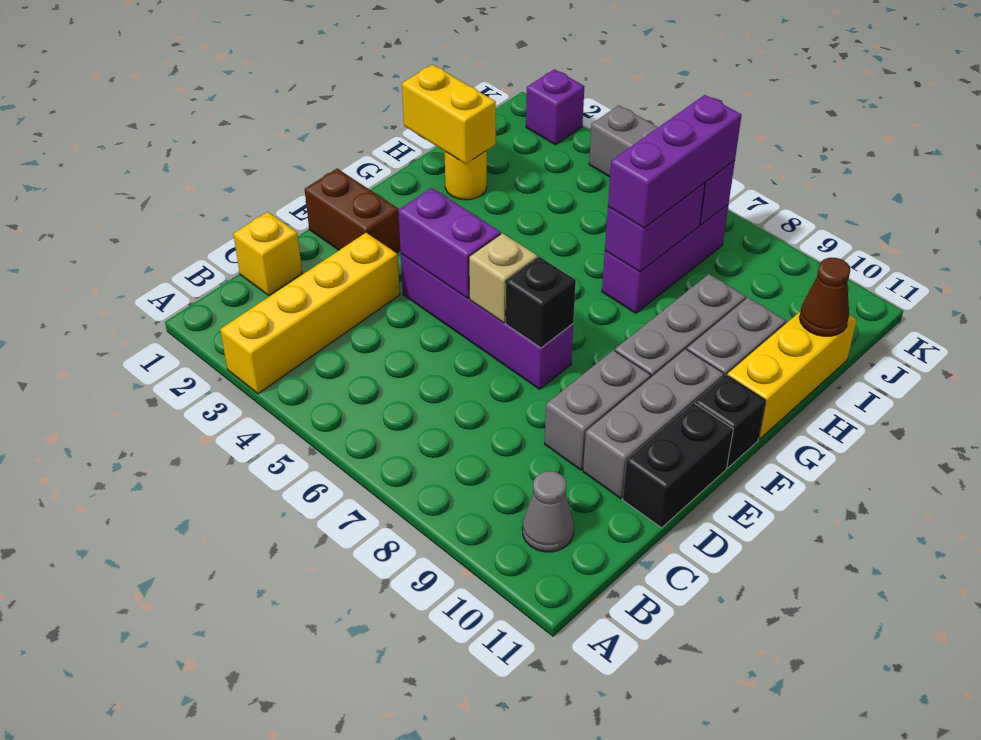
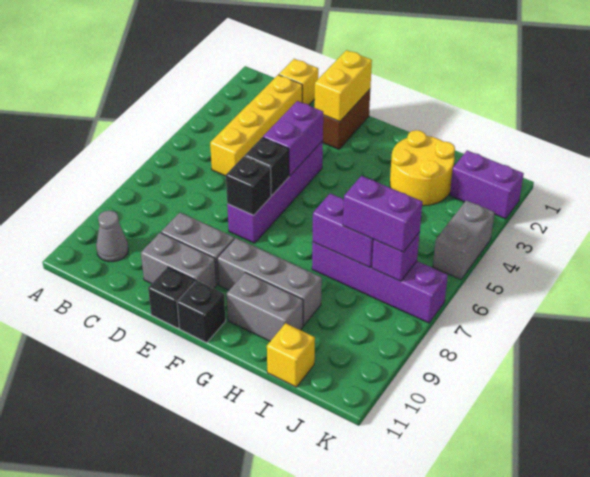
yellow brick A3:D3 level 1 -> yellow brick C2:C5 level 1
grey brick D10:F10 level 1 -> grey brick D10:E10 level 1
black brick D11:E11 level 1 -> black brick E11 level 1
tan brick E6 level 2 -> black brick E6 level 2
yellow brick G11:I11 level 1 -> yellow brick I11 level 1
yellow brick H1:H2 level 2 -> yellow brick E1:E2 level 2
yellow round brick H2 level 1 -> yellow round brick H2:I3 level 1
purple brick H7:J7 level 1 -> purple brick H7:K7 level 1
purple brick H7:J7 level 3 -> purple brick I7:J7 level 3
brown cone I11 level 2 -> none
purple brick K2 level 1 -> purple brick J2:K2 level 1

